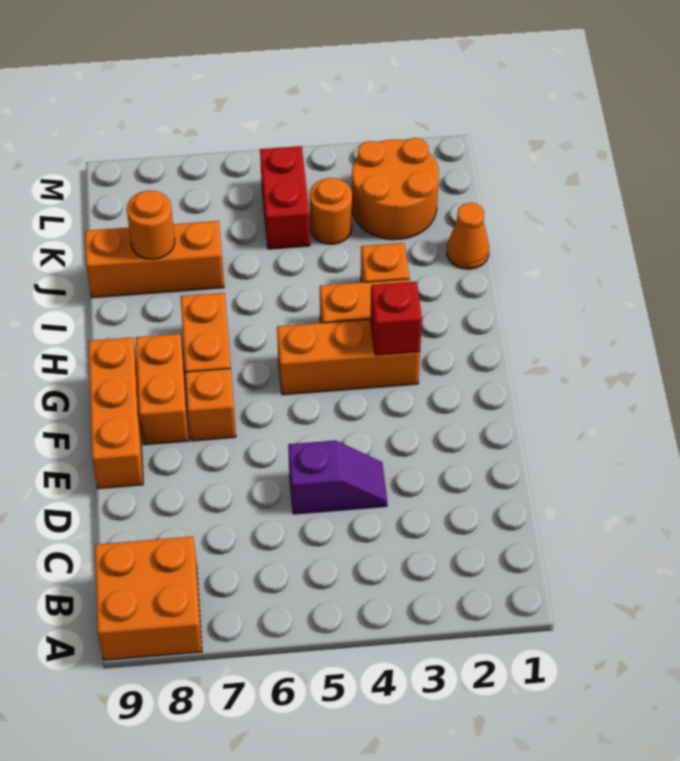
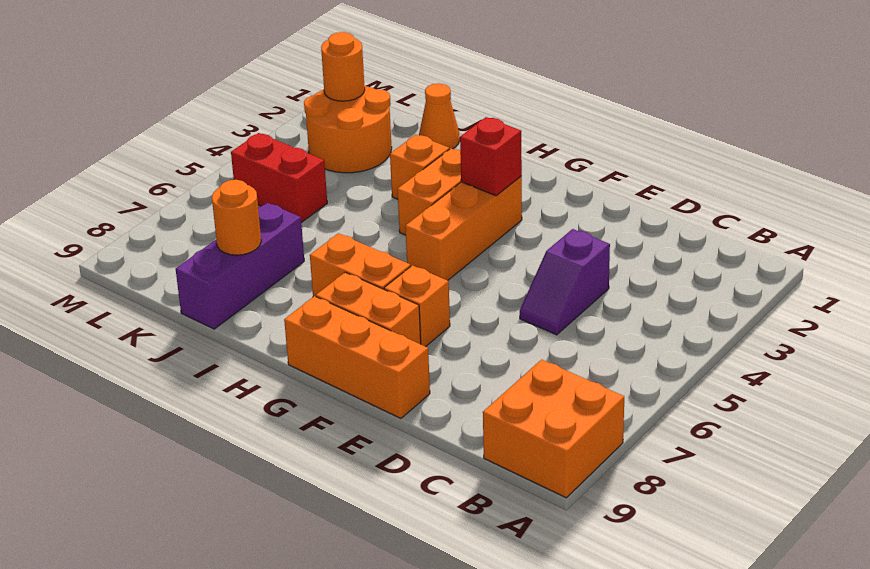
purple slope D4:D5 level 1 top 5 -> purple slope D4:D5 level 1 top 4
orange brick J7:J9 level 1 -> purple brick J7:J9 level 1
orange round brick K4 level 1 -> orange round brick L2 level 2

